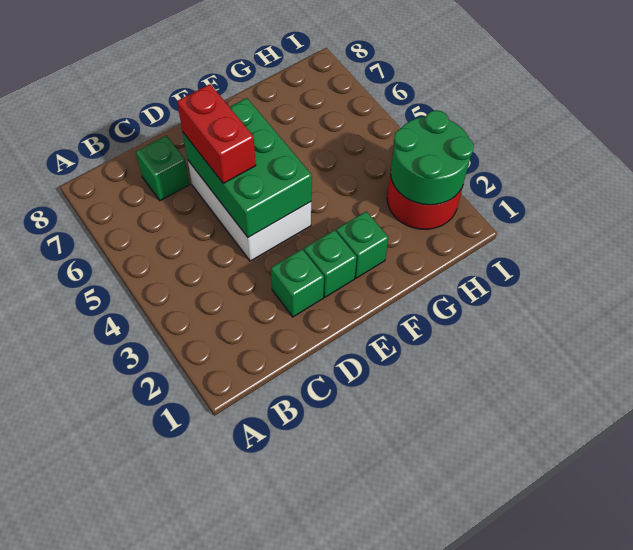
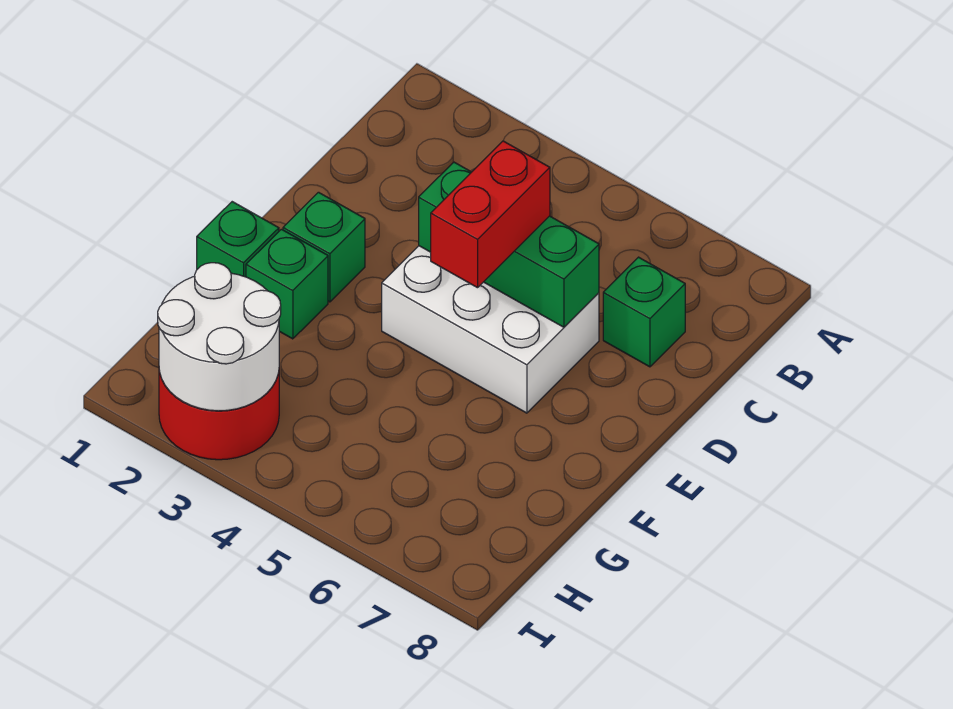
green brick D2 level 1 -> green brick F1 level 1
green brick D4:E6 level 2 -> green brick D4:D6 level 2
red brick D5:D6 level 3 -> red brick D5:E5 level 3
green round brick H2:I3 level 2 -> white round brick H2:I3 level 2

